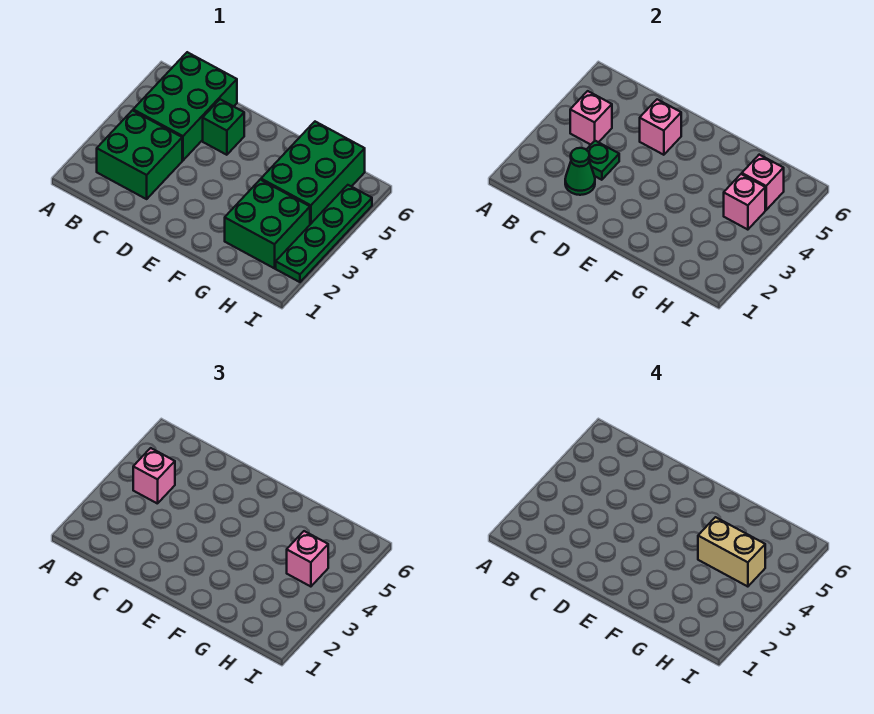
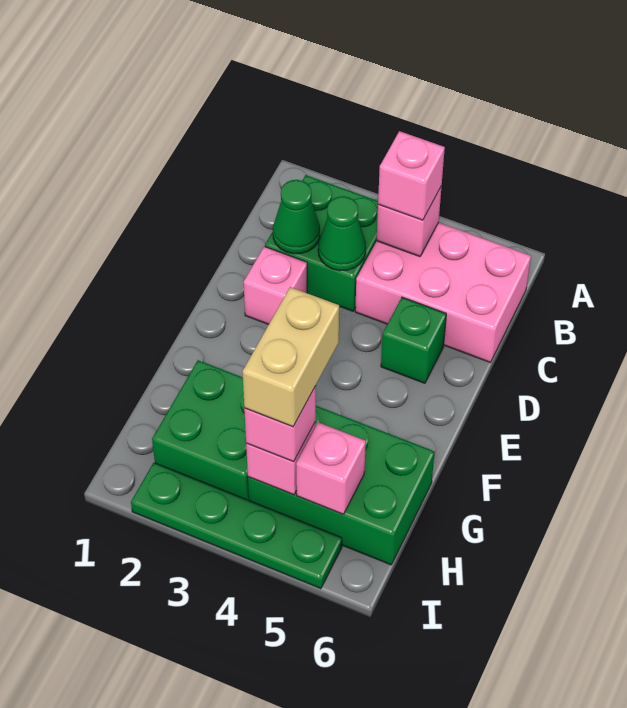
green brick B4:C6 level 1 -> pink brick B4:C6 level 1
green plate C3 level 2 -> green cone C3 level 2
pink brick D5 level 2 -> pink brick D2 level 1

